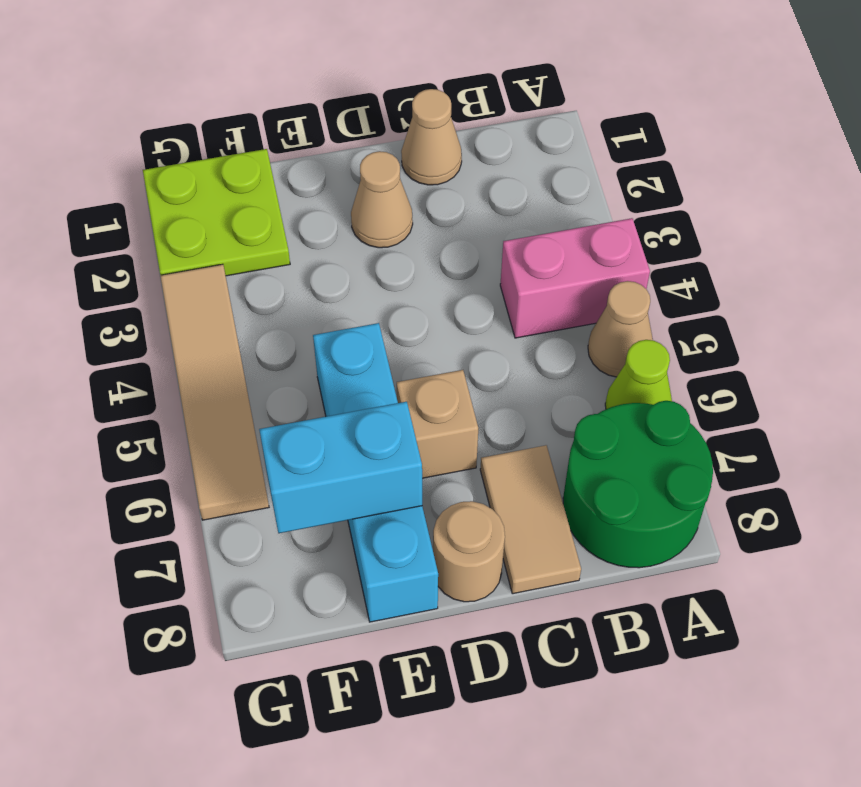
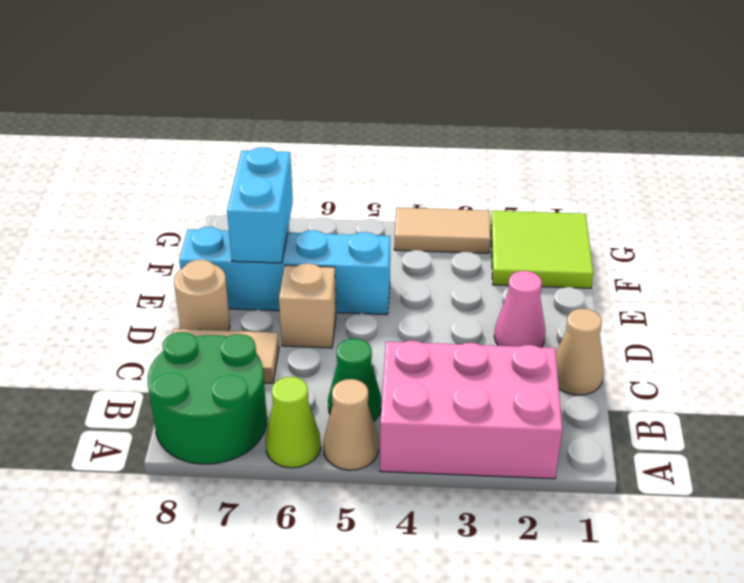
pink brick A4:B4 level 1 -> pink brick A2:B4 level 1
none -> green cone B5 level 1
tan cone D2 level 1 -> pink cone D2 level 1
lime plate F1:G2 level 1 -> lime tile F1:G2 level 1
tan tile G3:G6 level 1 -> tan tile G3:G4 level 1

